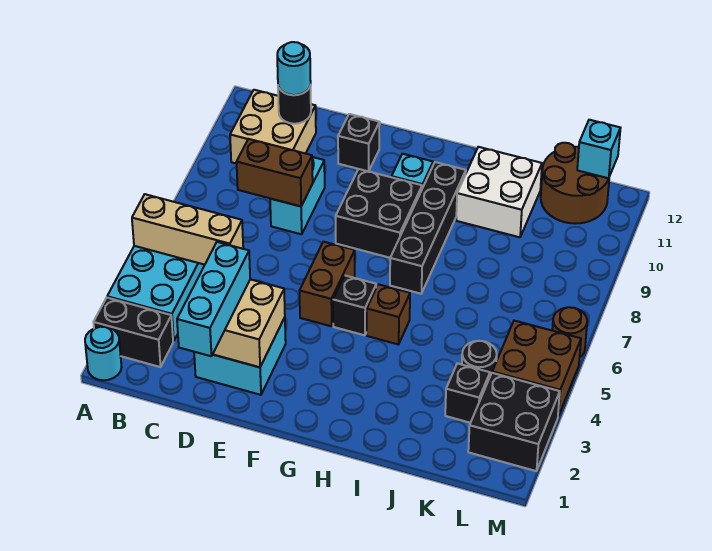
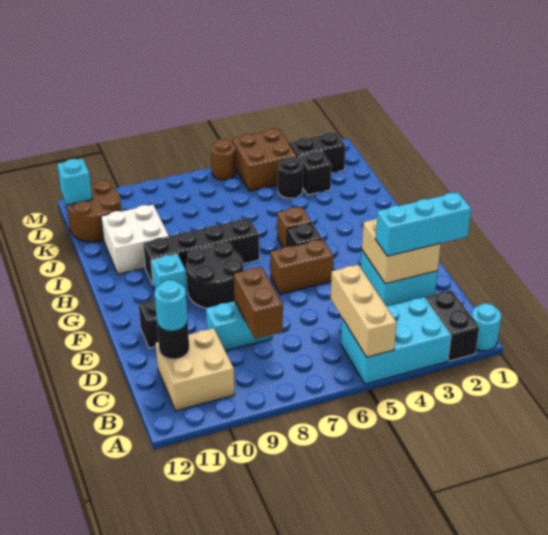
black brick F8:G9 level 1 -> black round brick F8:G9 level 1
black brick L2:M3 level 1 -> black brick L2:L3 level 1

